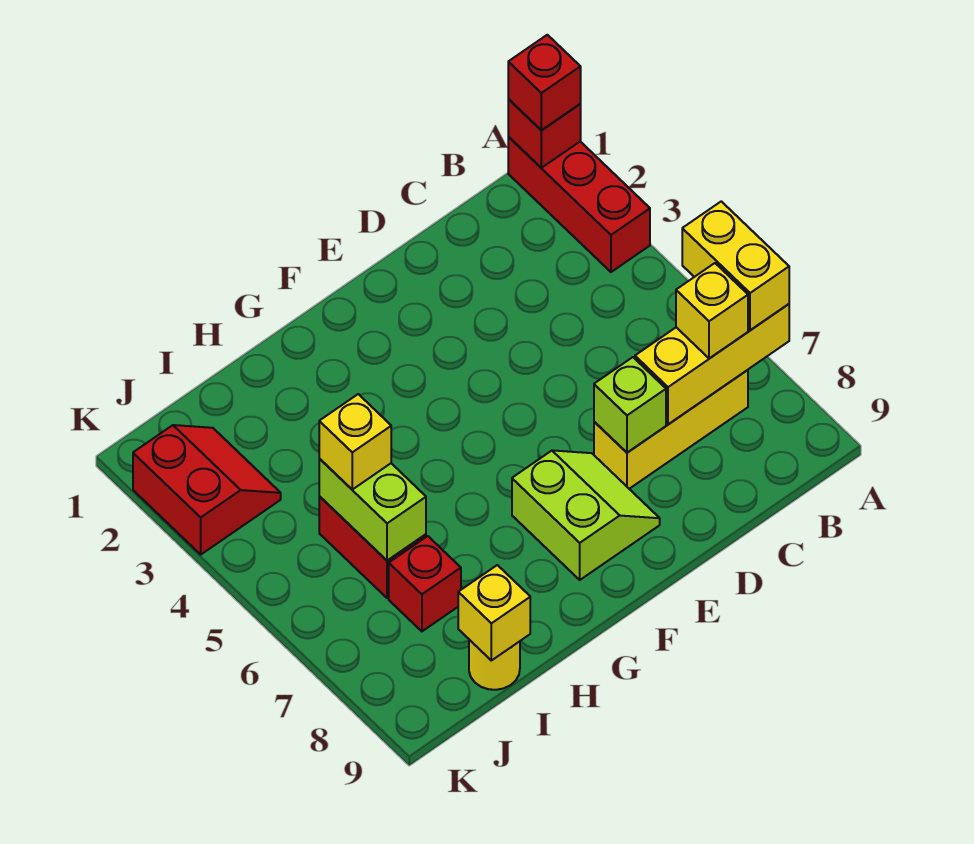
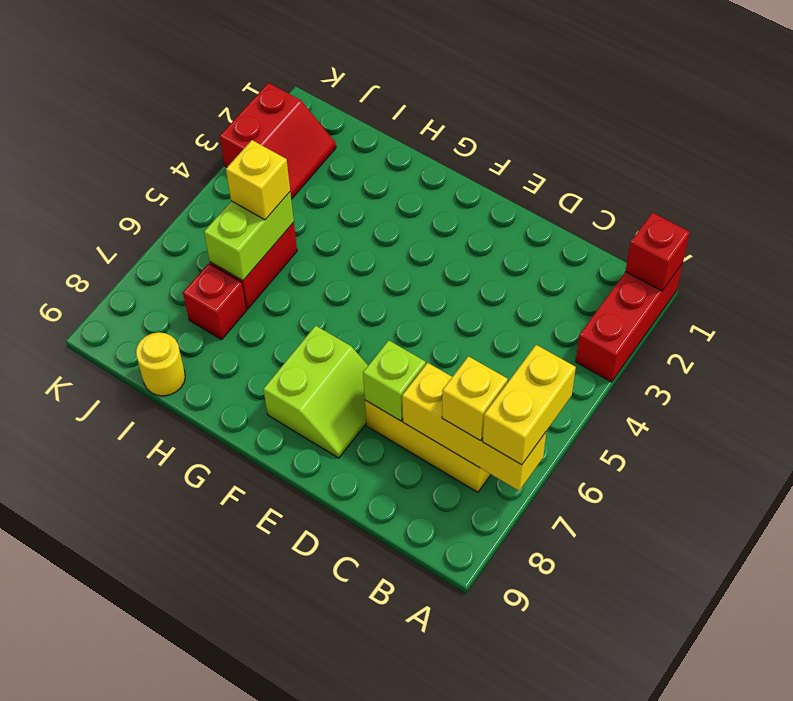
red brick A1 level 3 -> none
yellow brick I9 level 2 -> none

